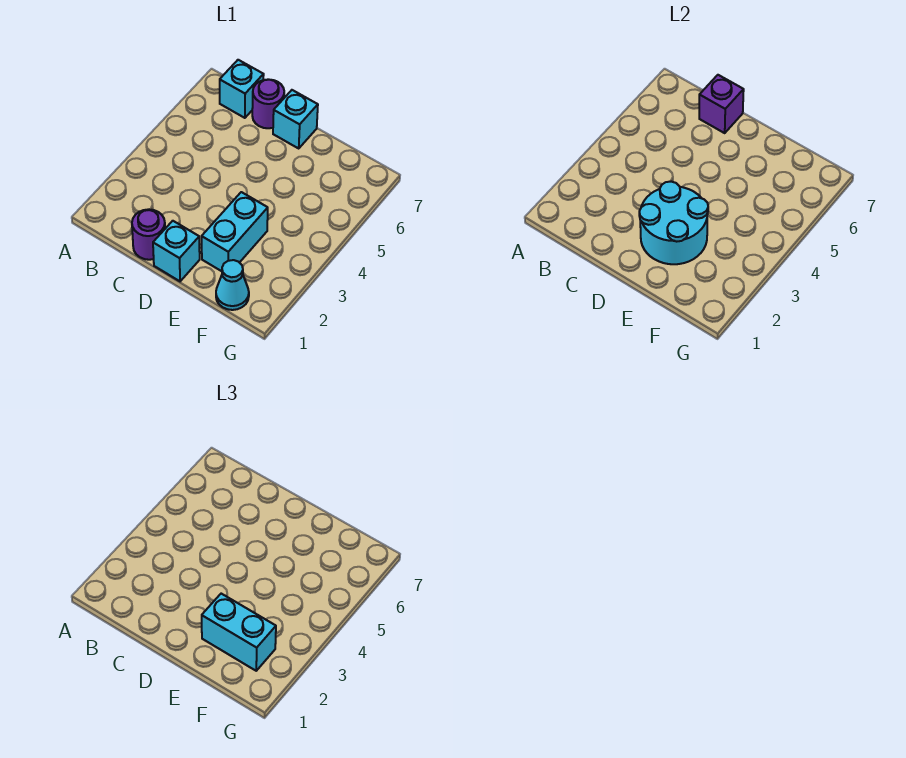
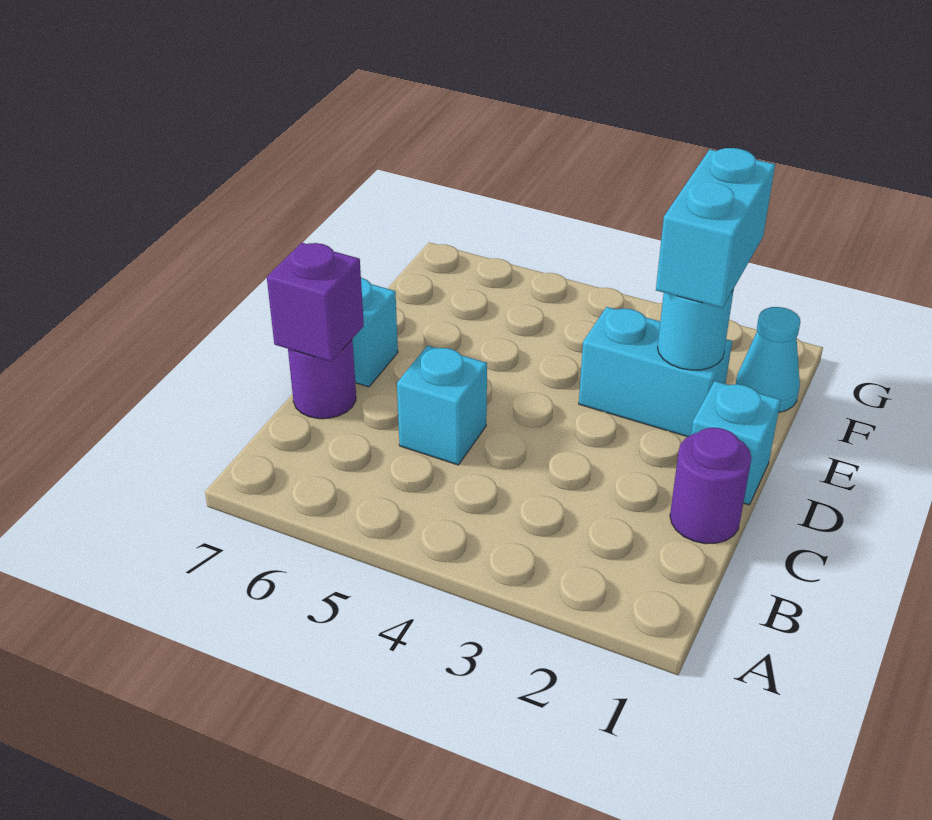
cyan brick B7 level 1 -> cyan brick C5 level 1
cyan round brick D2:E3 level 2 -> cyan round brick E2 level 2

